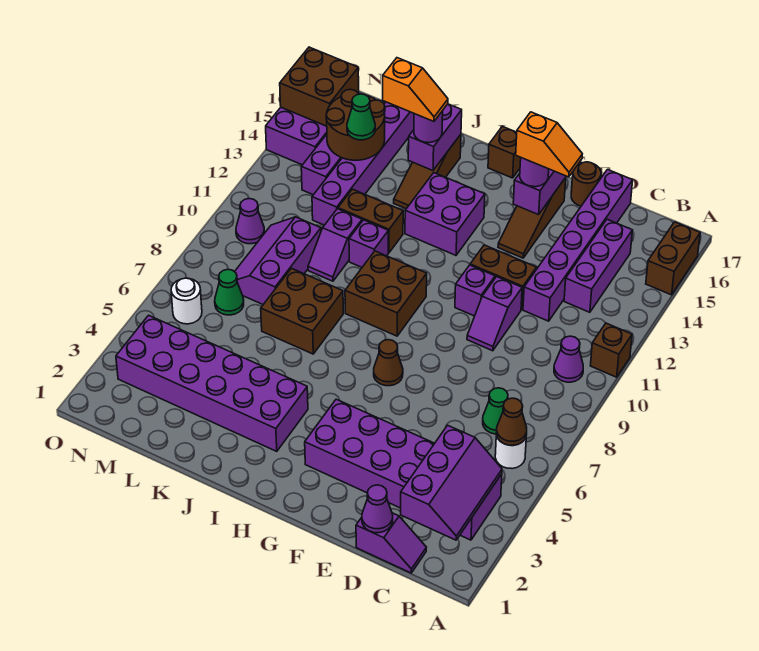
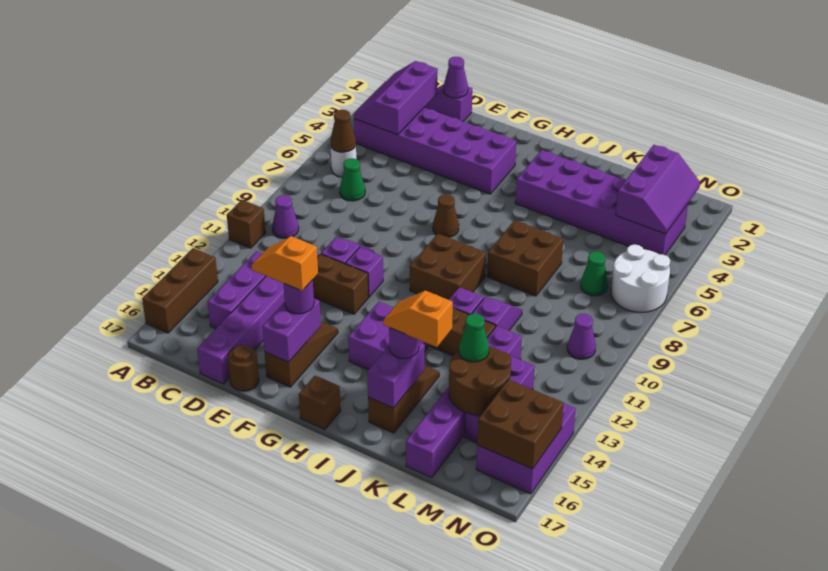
brown brick A15:A16 level 1 -> brown brick A14:A16 level 1
purple slope L8:M10 level 1 top L -> purple slope M2:N4 level 2 top M
white round brick N6 level 1 -> white round brick N6:O7 level 1

